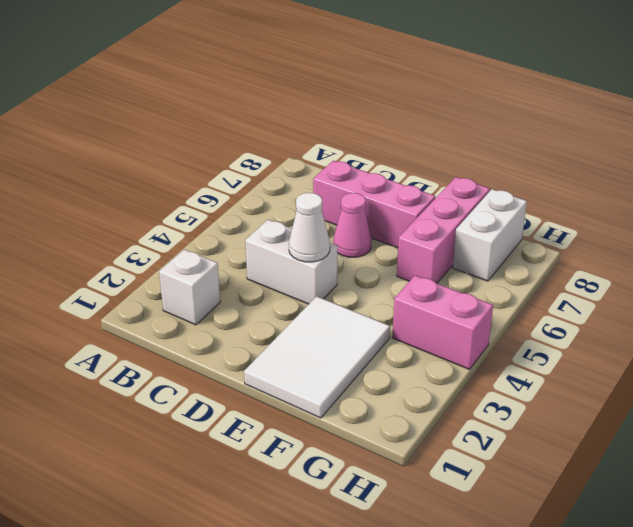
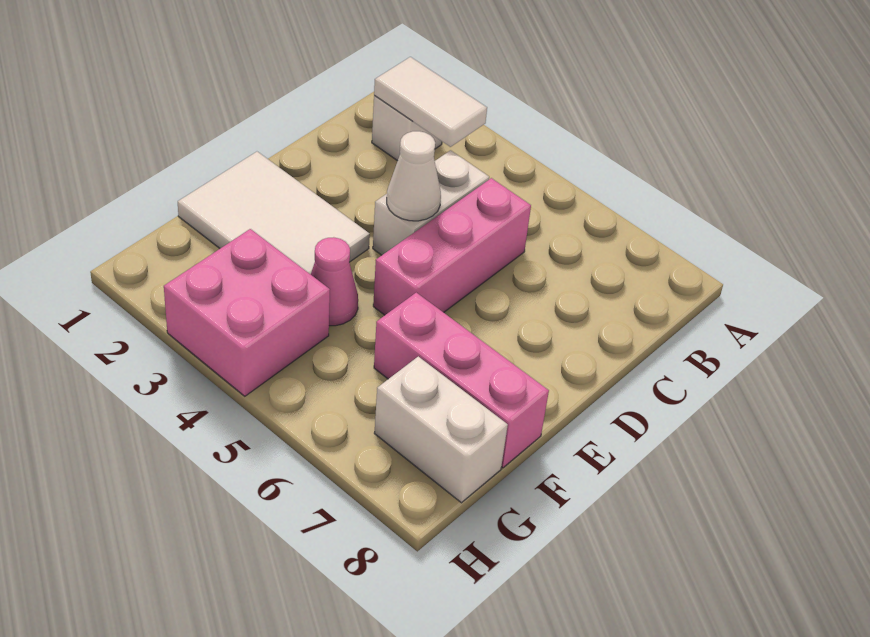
none -> white tile B2:B3 level 2
pink brick C7:E7 level 1 -> pink brick C5:E5 level 1
pink cone D6 level 1 -> pink cone F4 level 1
pink brick G4:H4 level 1 -> pink brick G3:H4 level 1

